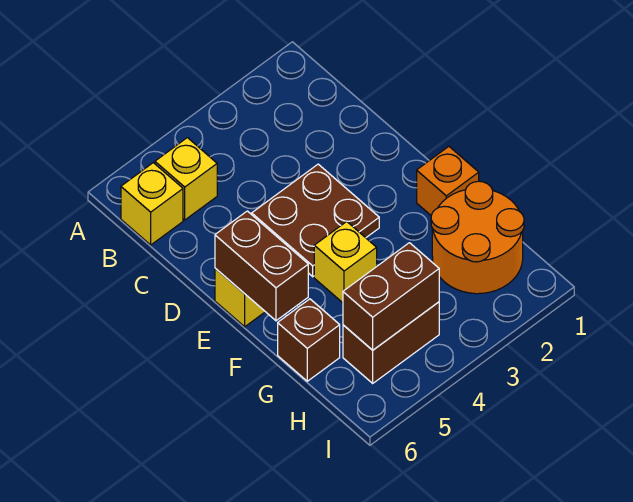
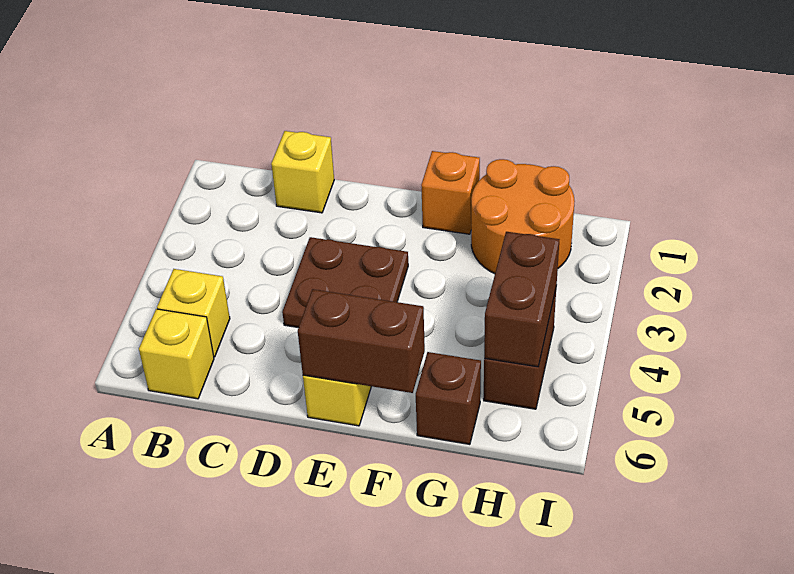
yellow brick F4 level 1 -> yellow brick C1 level 1

